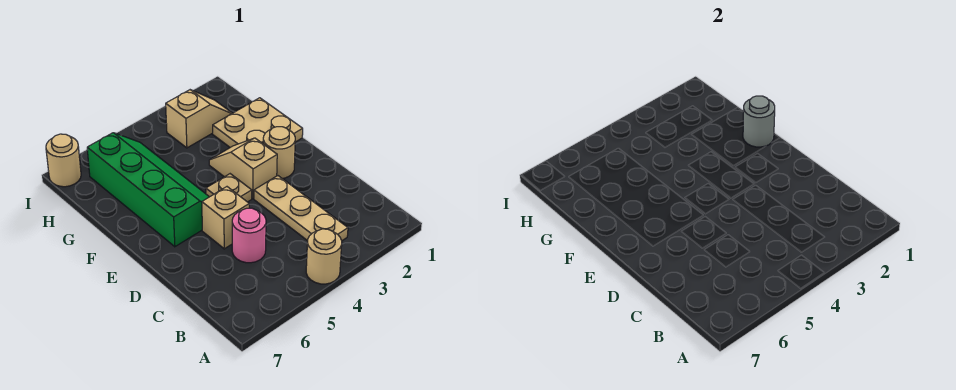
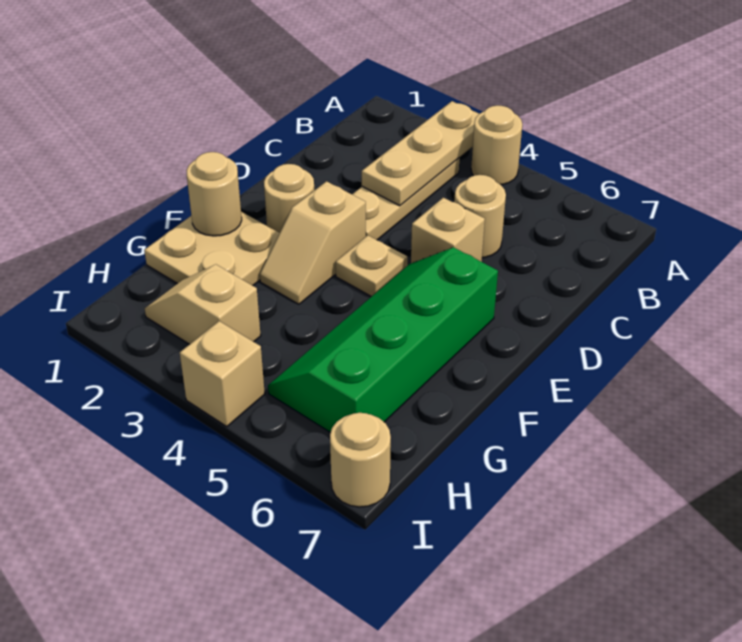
none -> tan plate A3:C3 level 2
pink round brick C5 level 1 -> tan round brick C5 level 1
grey round brick F1 level 2 -> tan round brick F1 level 2
none -> tan brick I4 level 1

